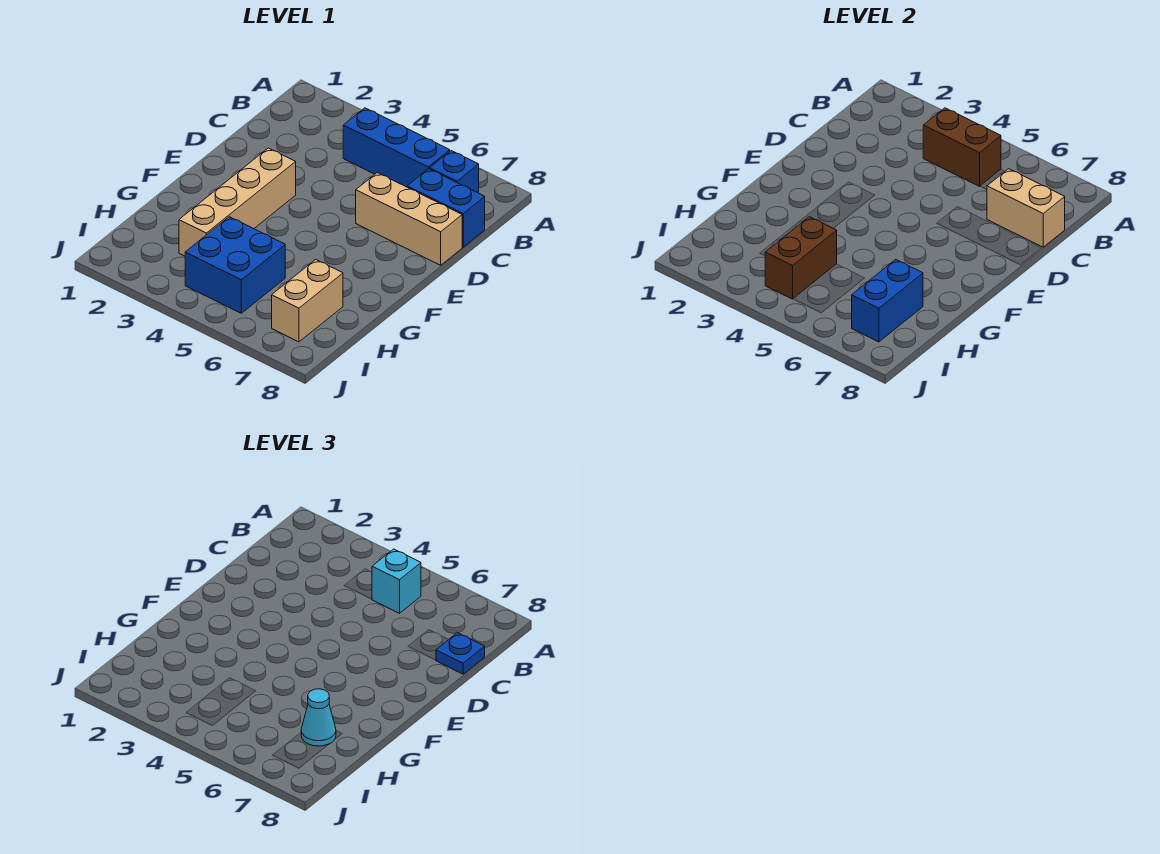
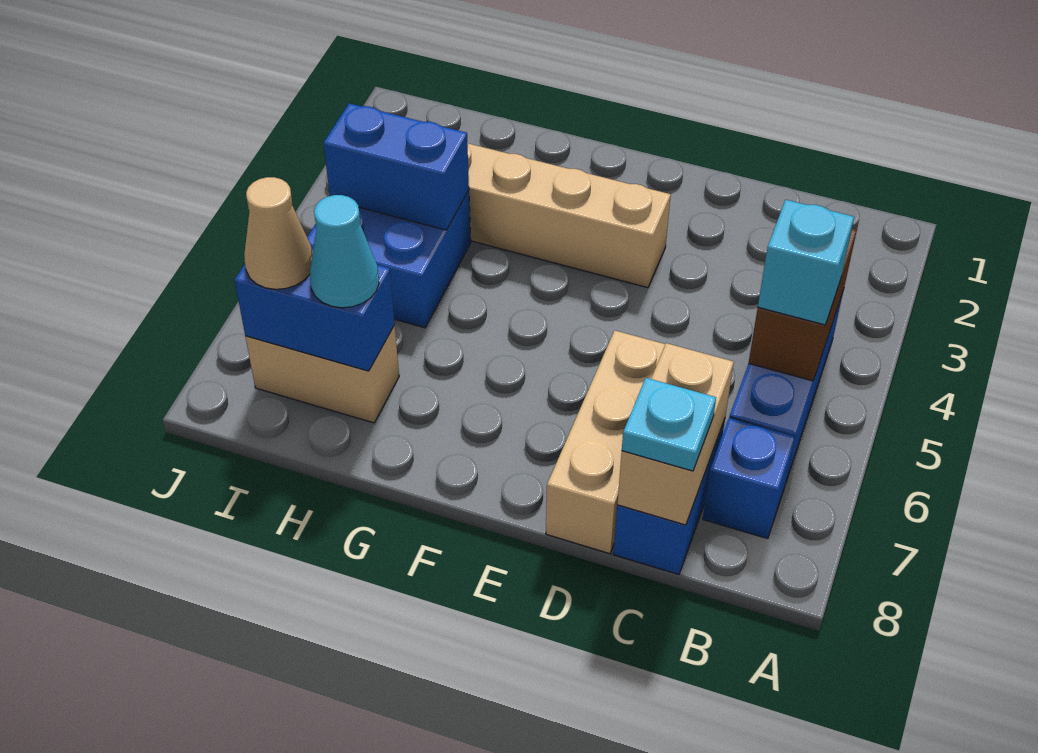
blue plate C8 level 3 -> cyan plate C8 level 3
brown brick H4:I4 level 2 -> blue brick H4:I4 level 2
none -> tan cone I7 level 3

